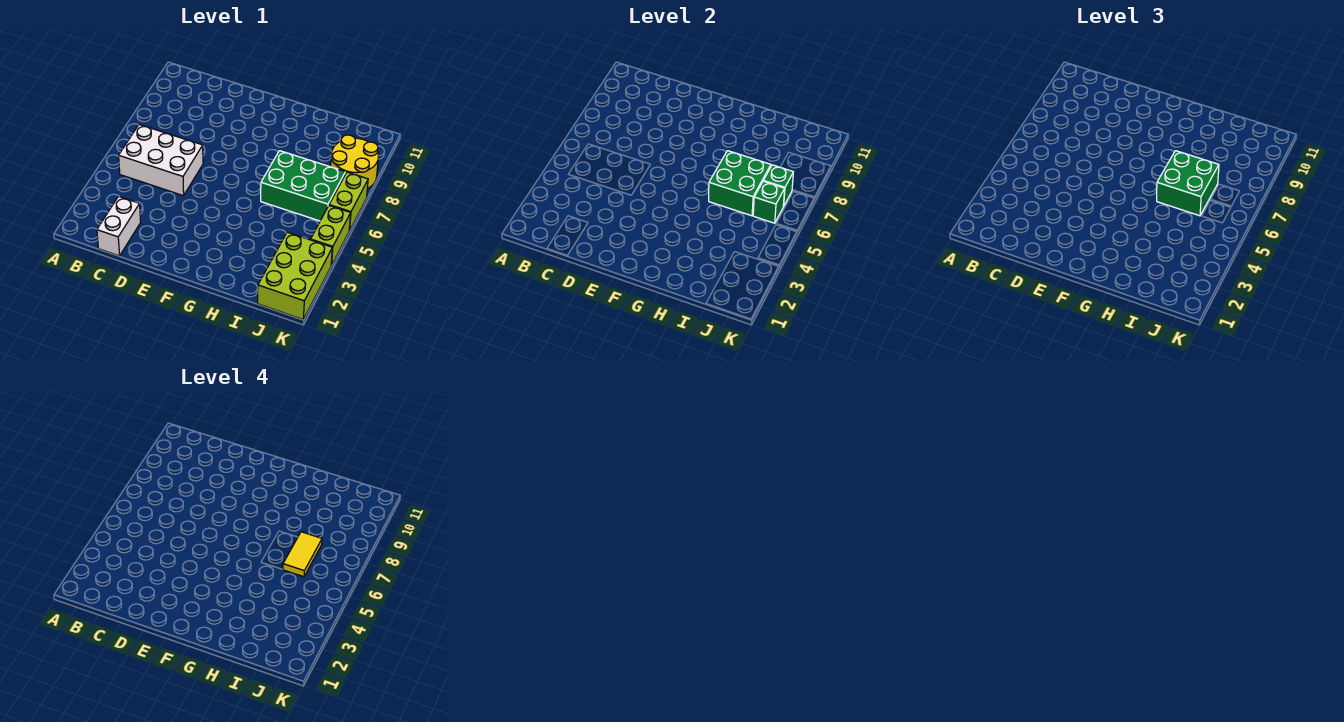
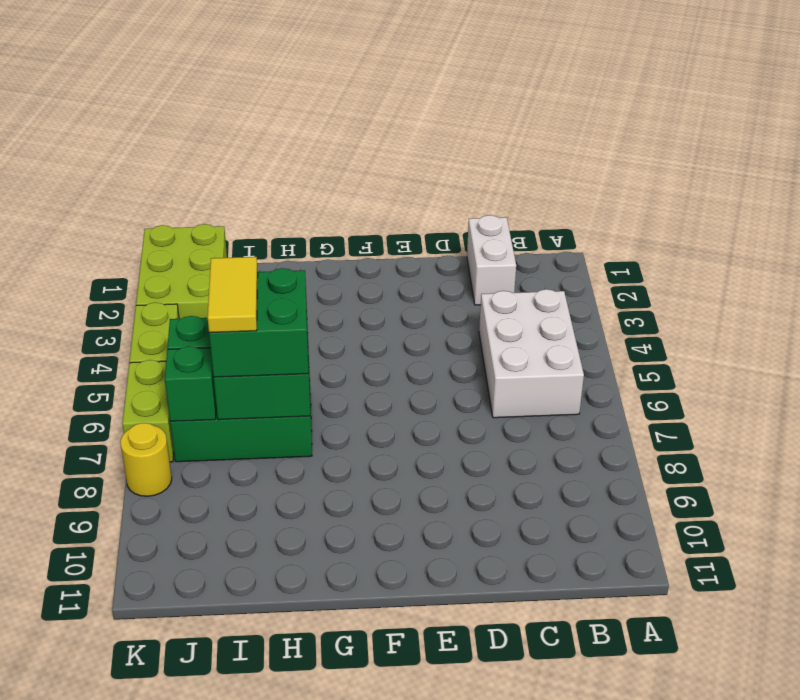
white brick B5:D6 level 1 -> white brick B4:C6 level 1
yellow round brick J8:K9 level 1 -> yellow round brick K8 level 1

